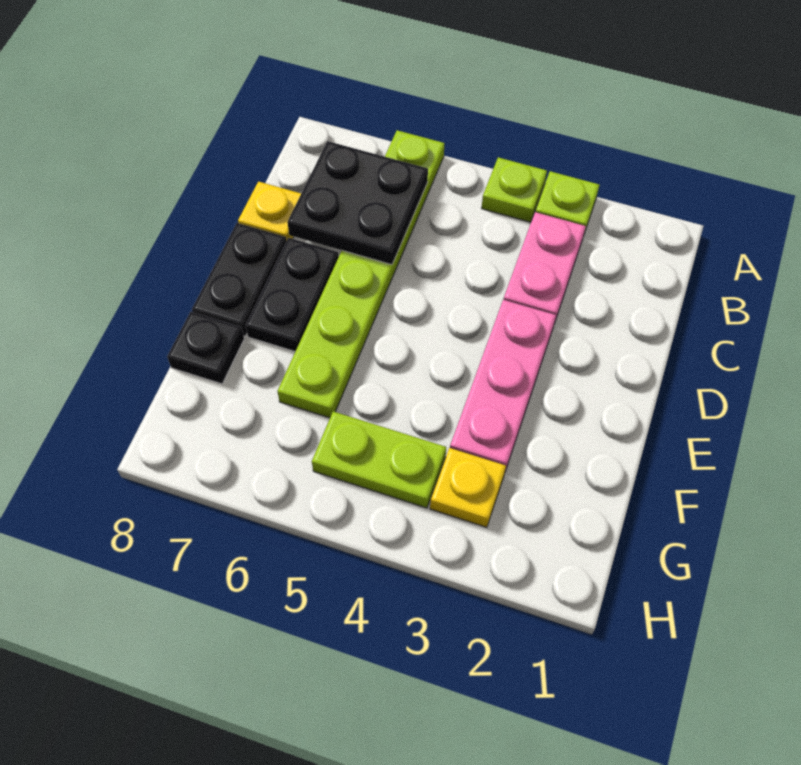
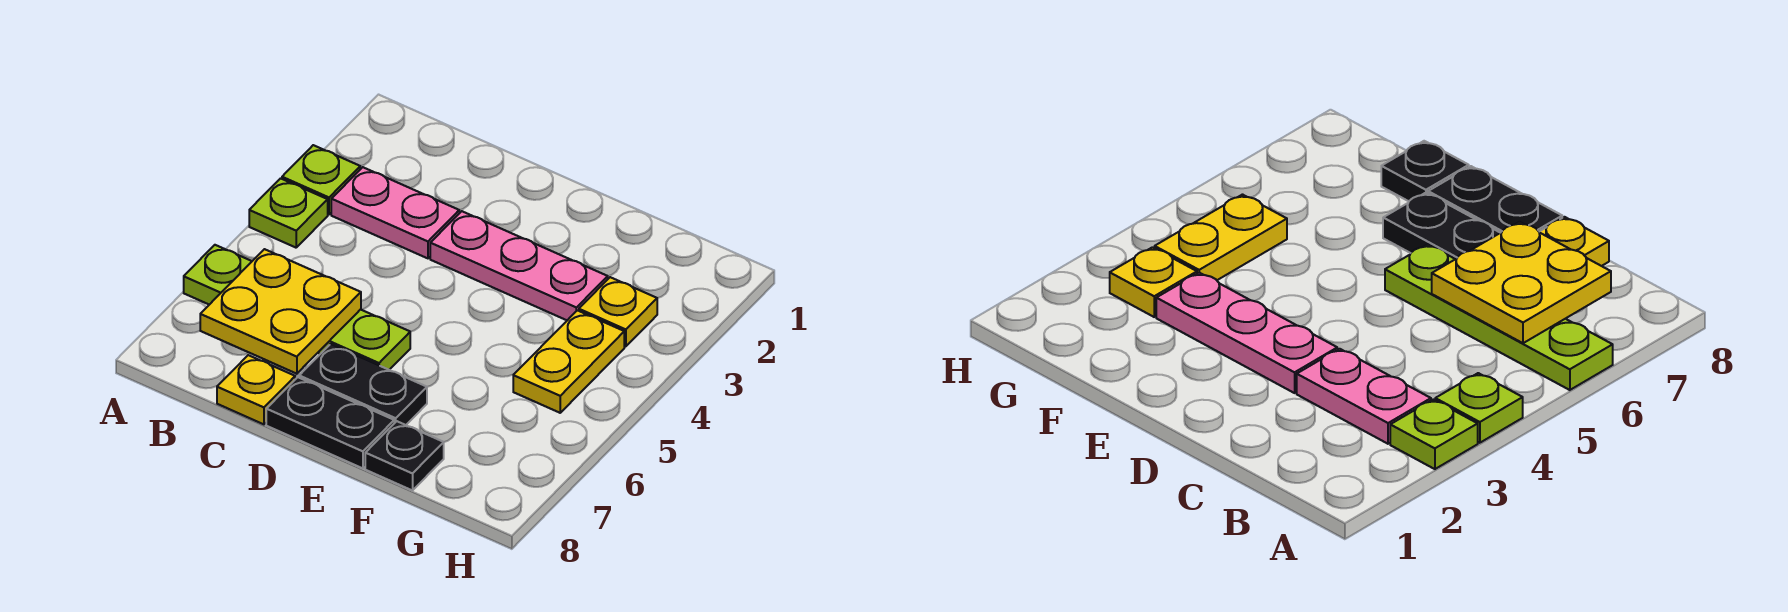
lime plate A6:F6 level 1 -> lime plate A6:D6 level 1
black plate B6:C7 level 2 -> yellow plate B6:C7 level 2
lime plate G4:G5 level 1 -> yellow plate G4:G5 level 1

